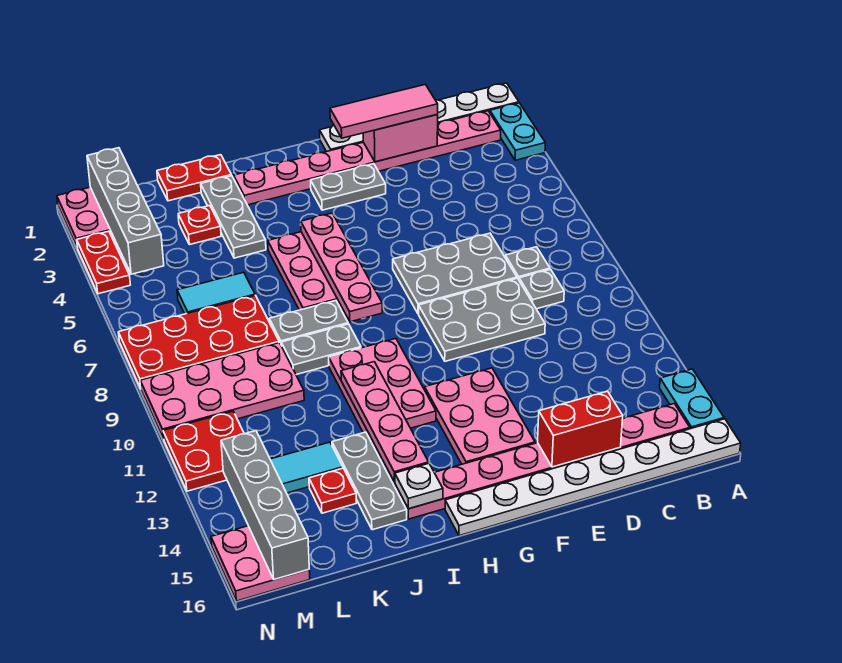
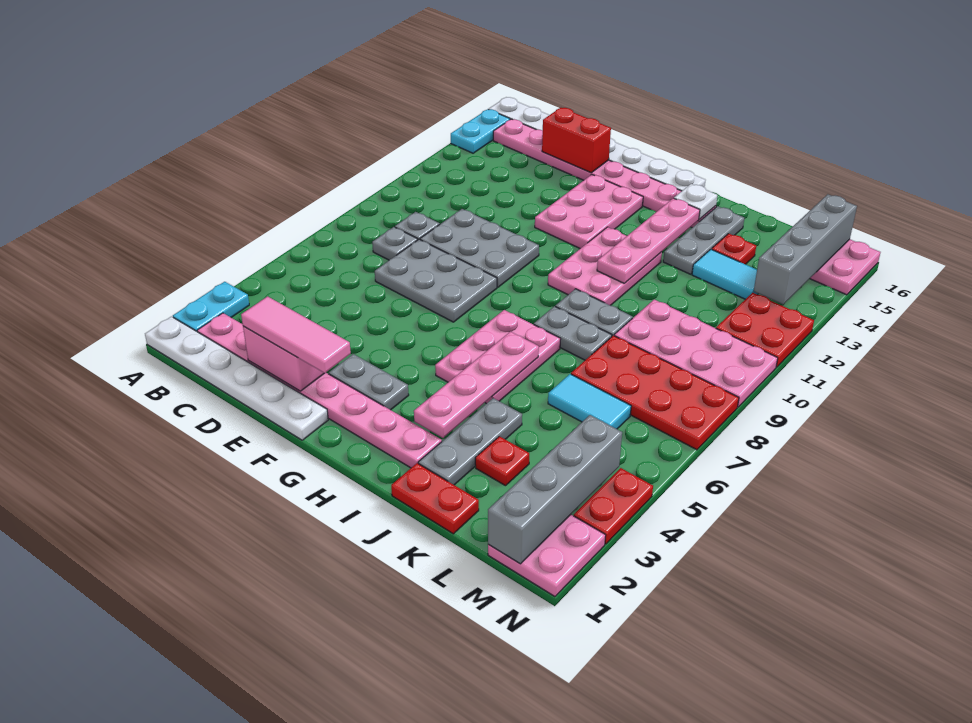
pink plate H5:H8 level 2 -> pink plate I3:I6 level 2

